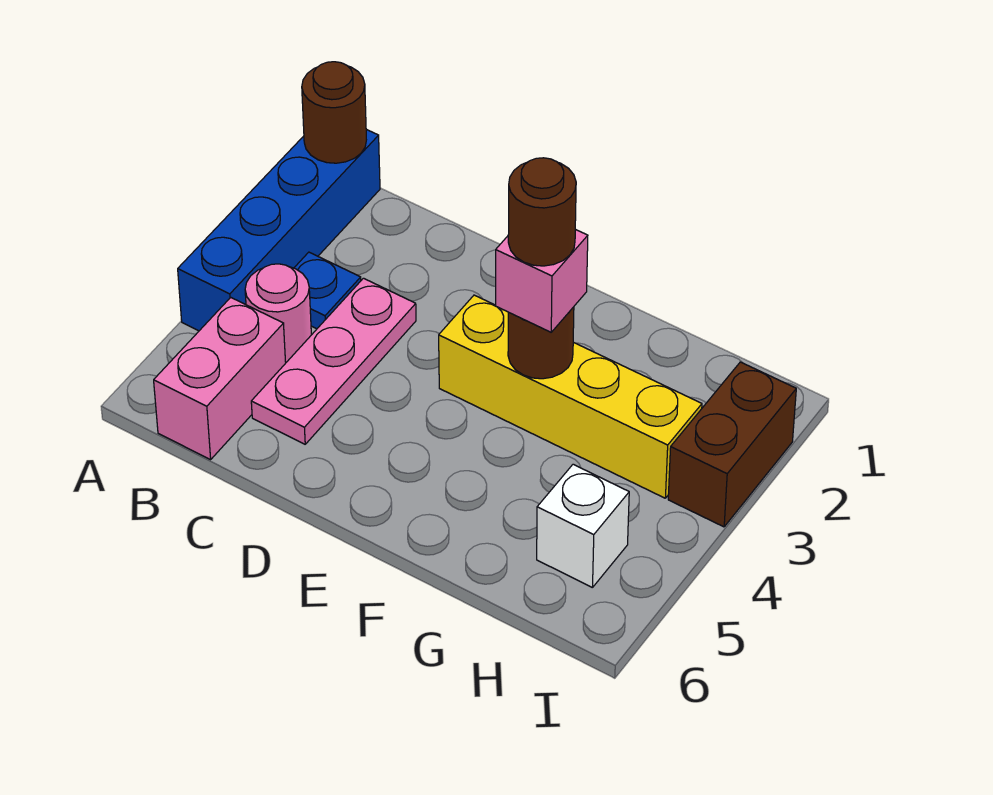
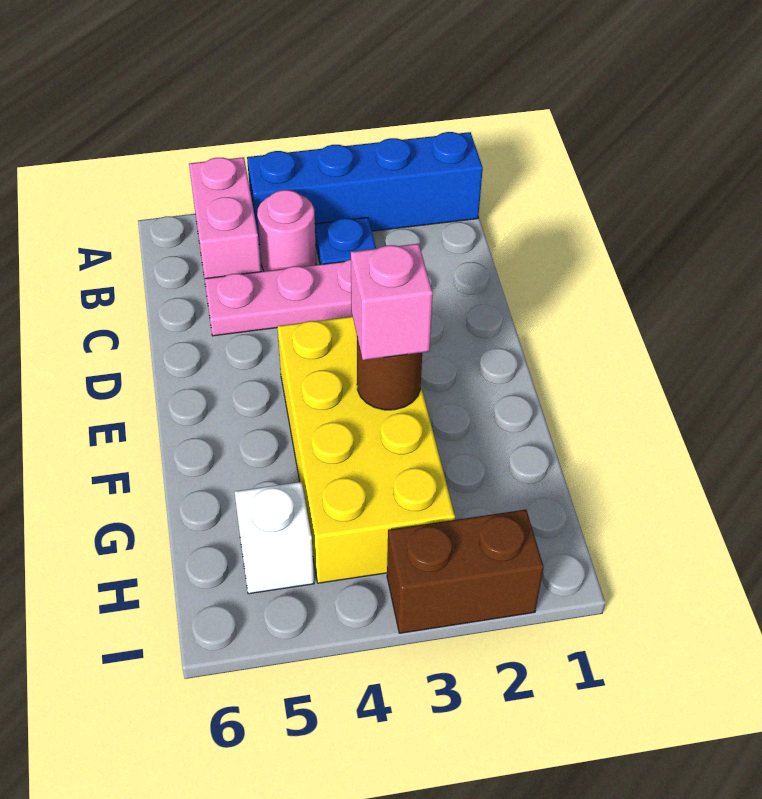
brown round brick A1 level 2 -> none
pink brick B5:B6 level 1 -> pink brick A5:B5 level 1
yellow brick E3:H3 level 1 -> yellow brick E3:H4 level 1
brown round brick F3 level 4 -> none

